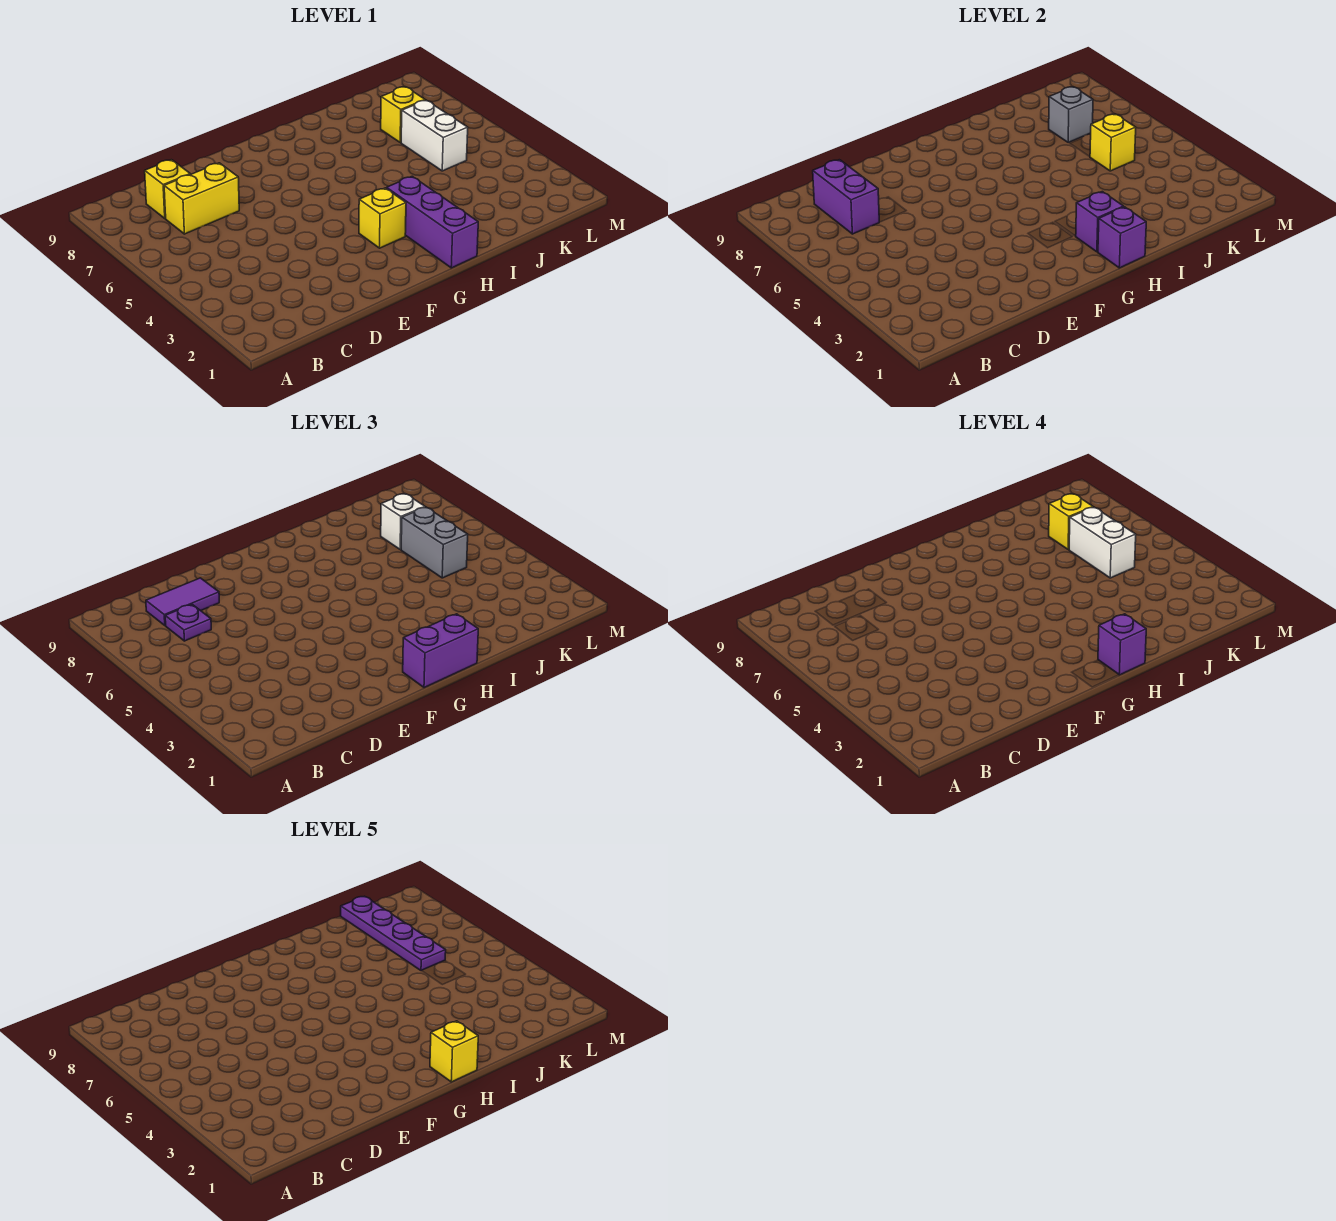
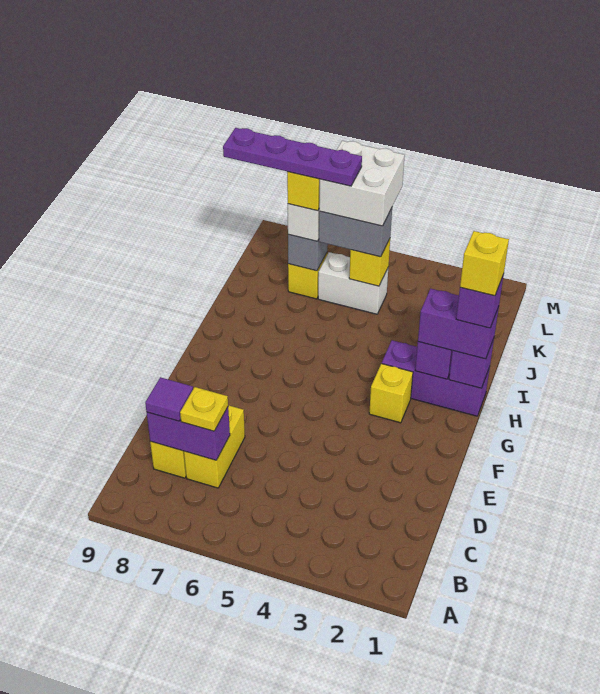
purple plate C7 level 3 -> yellow plate C7 level 3
purple tile C8:D8 level 3 -> purple tile C8 level 3
purple brick G1:H1 level 3 -> purple brick H1:H2 level 3
white brick K5:K6 level 4 -> white brick K5:L6 level 4

